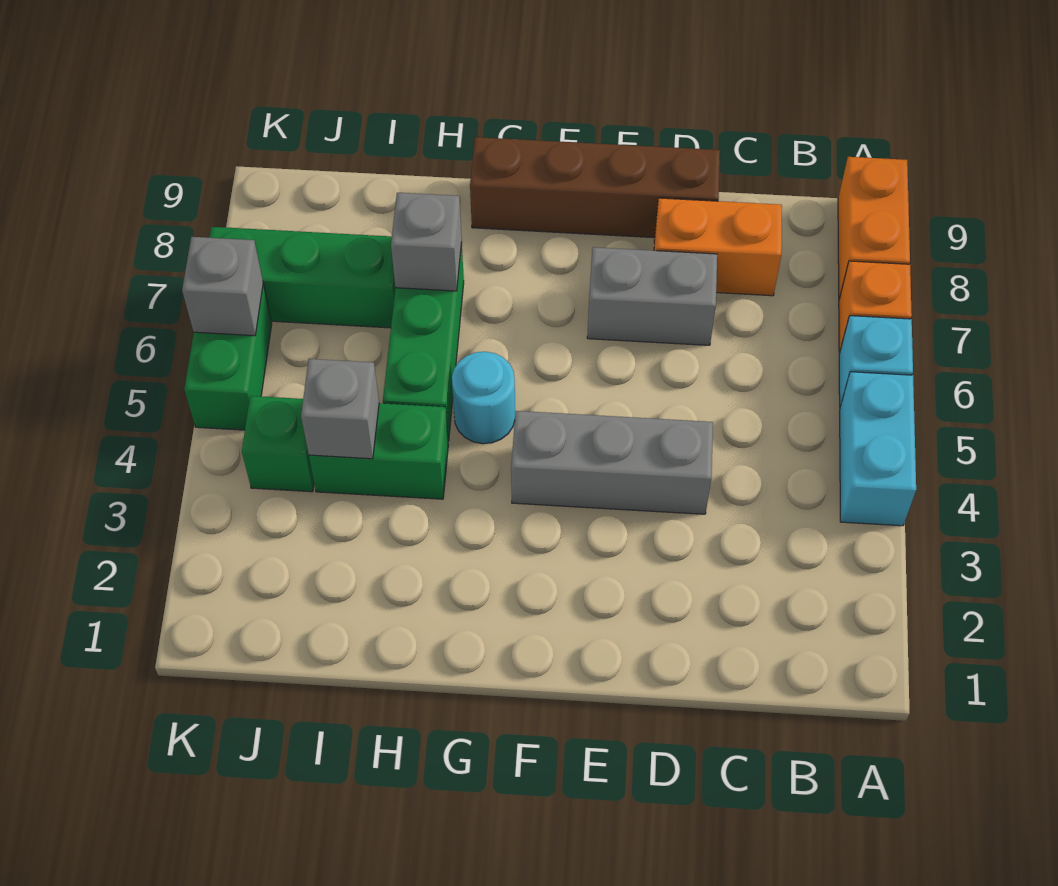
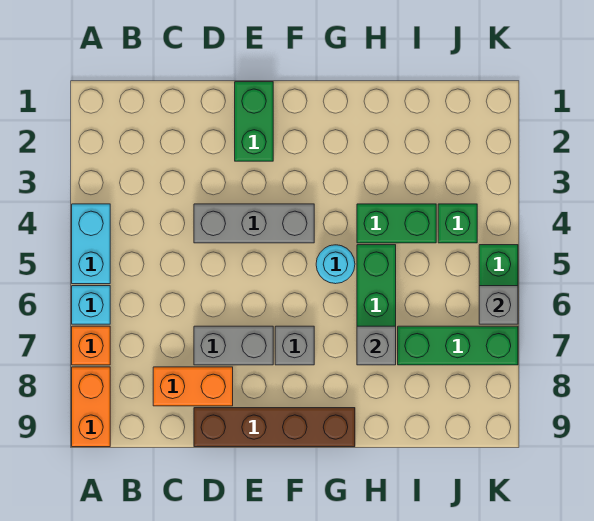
none -> green brick E1:E2 level 1
grey brick I4 level 2 -> grey brick F7 level 1

